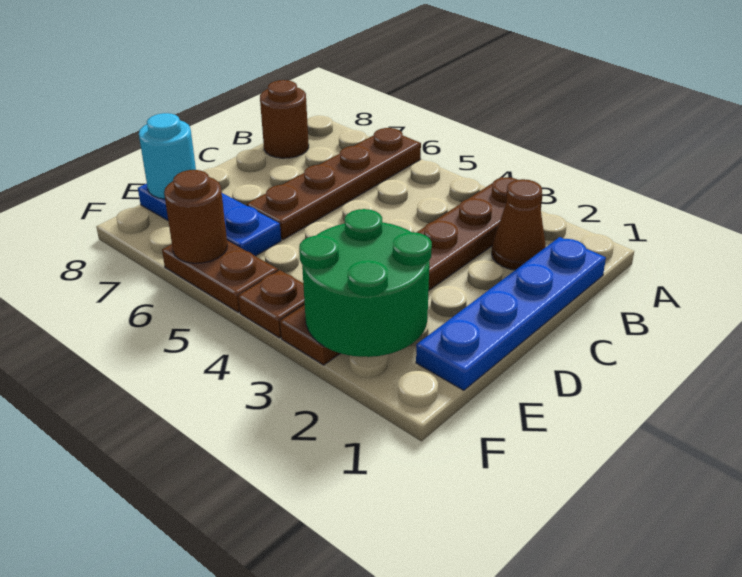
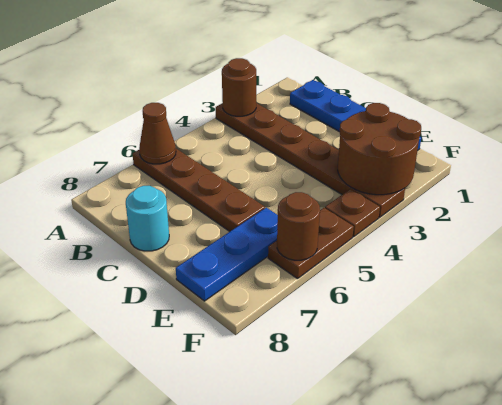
brown cone B2 level 1 -> brown cone A6 level 2
brown round brick B8 level 1 -> brown round brick A3 level 2
green round brick E2:F3 level 2 -> brown round brick E2:F3 level 2
cyan round brick E8 level 2 -> cyan round brick C8 level 1

